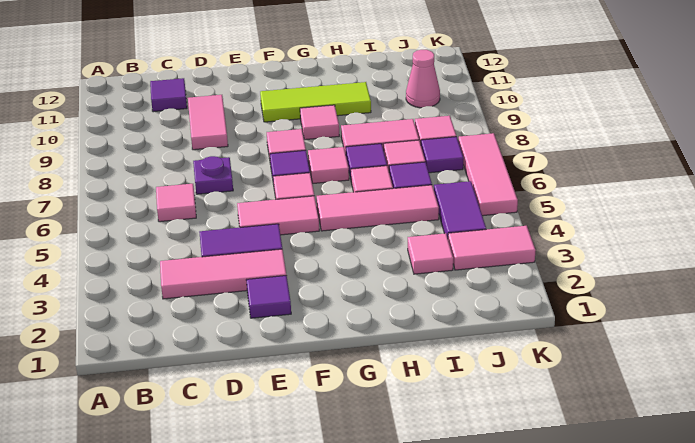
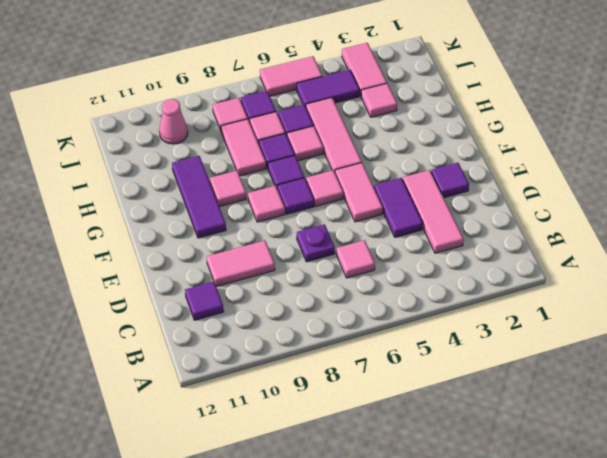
lime tile F10:H10 level 1 -> purple tile F10:H10 level 1
pink tile G7 level 1 -> purple tile G7 level 1
pink tile K5:K7 level 1 -> pink tile K5:K6 level 1

